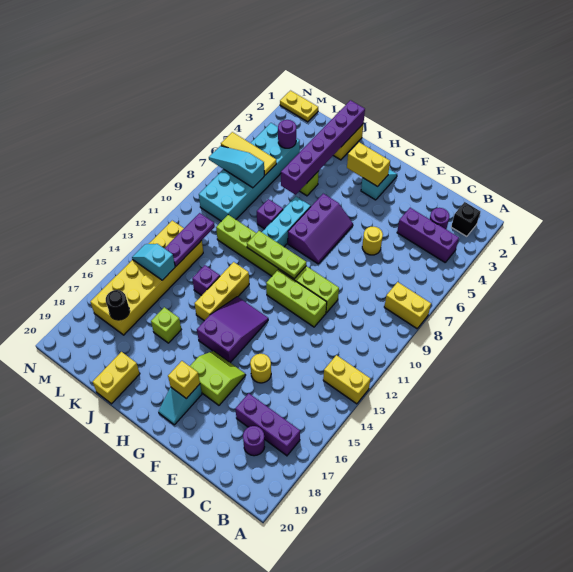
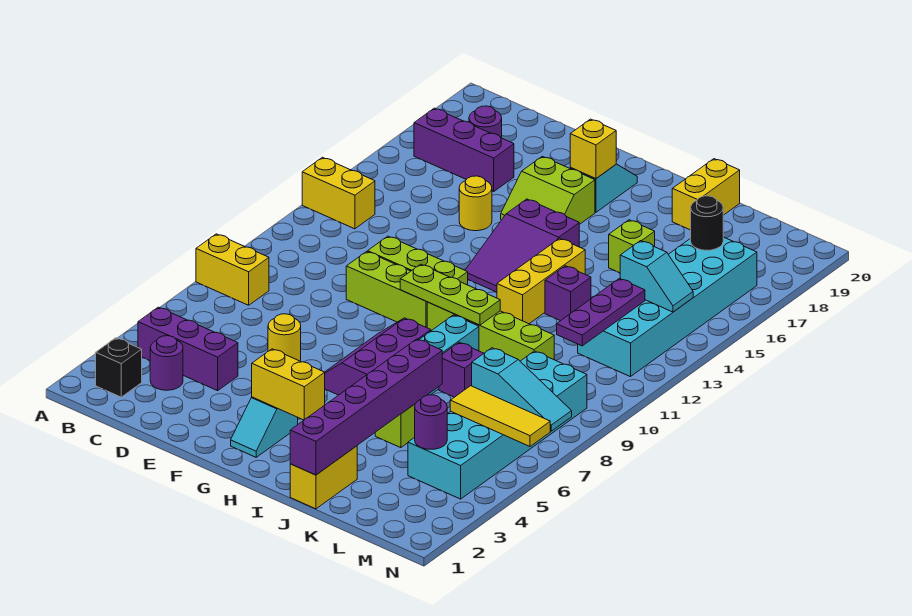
yellow brick L12:M17 level 1 -> cyan brick L12:M17 level 1
yellow plate M1:N1 level 1 -> none

